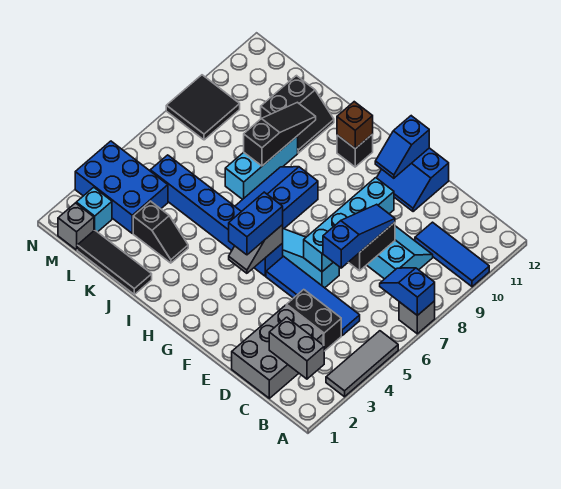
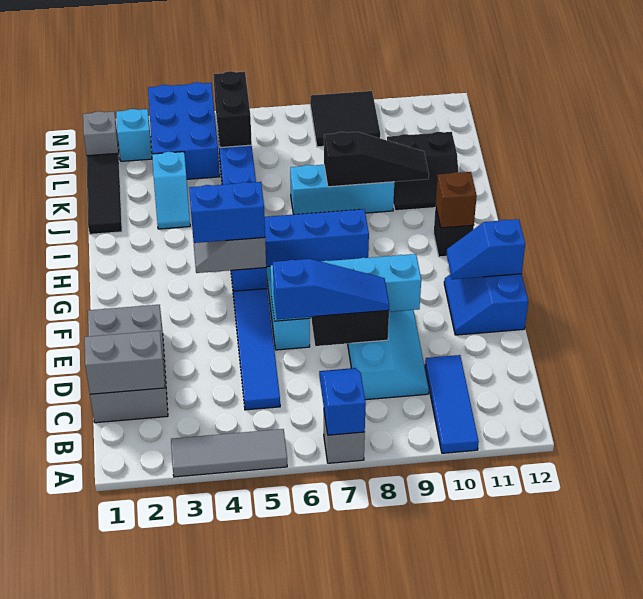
grey brick B2:C2 level 2 -> grey brick C1:C2 level 2
grey brick C1:D3 level 1 -> grey brick C1:E2 level 1
black brick C4:D4 level 1 -> black brick L5:M5 level 2
black slope J3:K3 level 1 top K -> cyan slope J3:K3 level 1 top K

